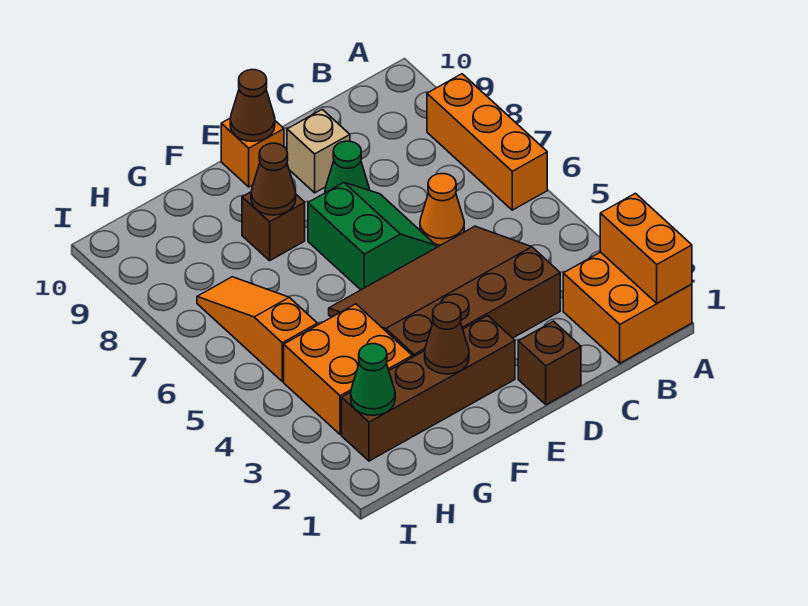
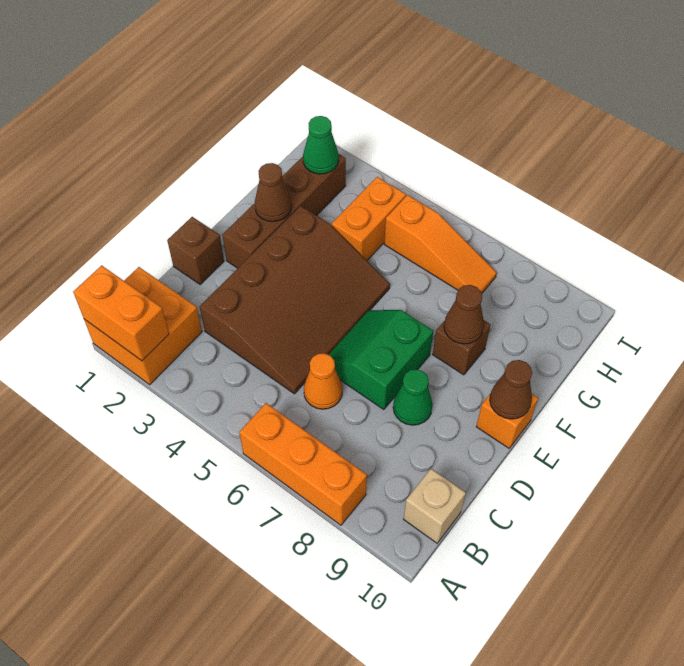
green slope D6:E7 level 1 top E -> green slope D6:E7 level 1 top 7
tan brick D9 level 1 -> tan brick B10 level 1
orange brick G3:H4 level 1 -> orange brick G4:H4 level 1

